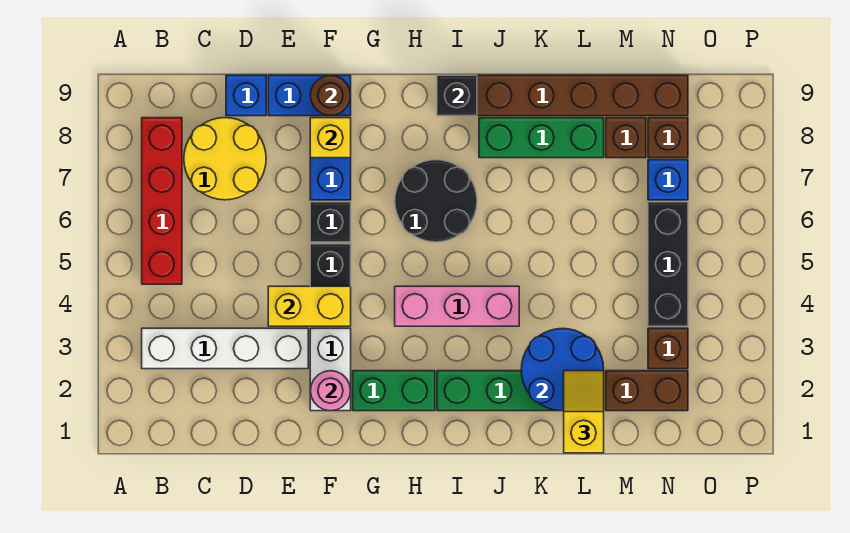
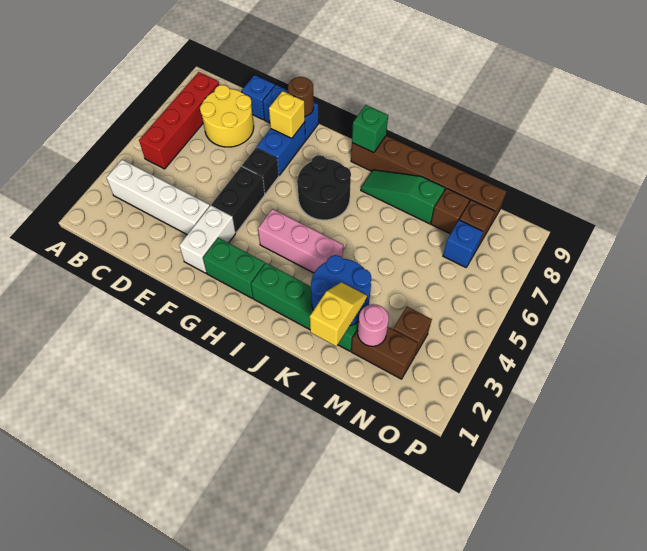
yellow brick E4:F4 level 2 -> none
pink round brick F2 level 2 -> pink round brick M2 level 2
black brick I9 level 2 -> green brick I9 level 2
green brick J8:L8 level 1 -> green slope J8:L8 level 1 top L
black brick N4:N6 level 1 -> none

